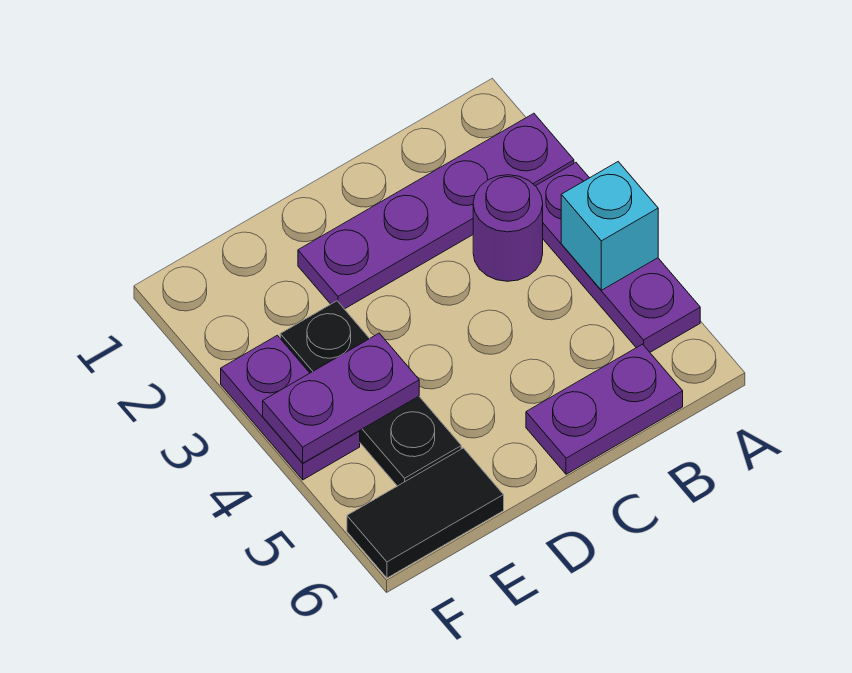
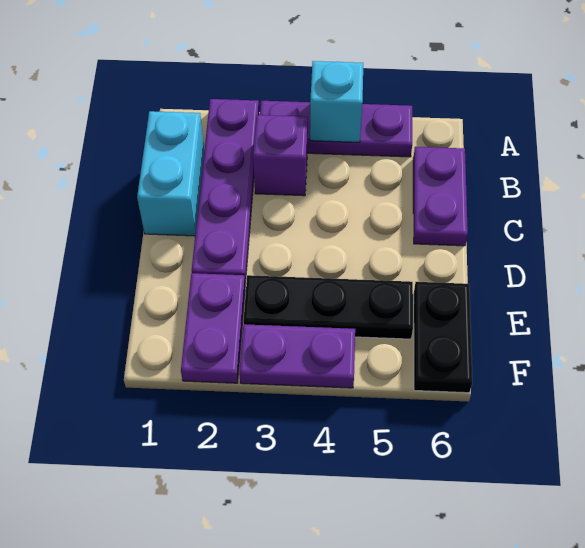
none -> cyan brick B1:C1 level 1
purple round brick B3 level 1 -> purple brick B3 level 1
purple plate E4:F4 level 2 -> purple plate E2:F2 level 1
black tile E6:F6 level 1 -> black plate E6:F6 level 1

